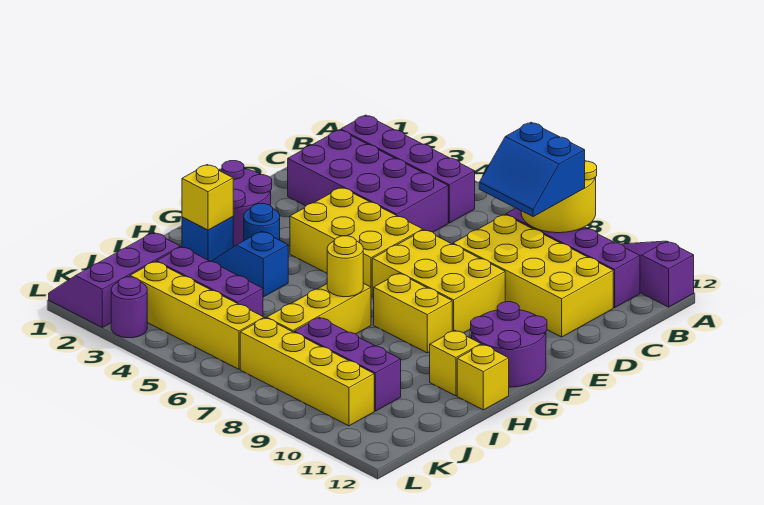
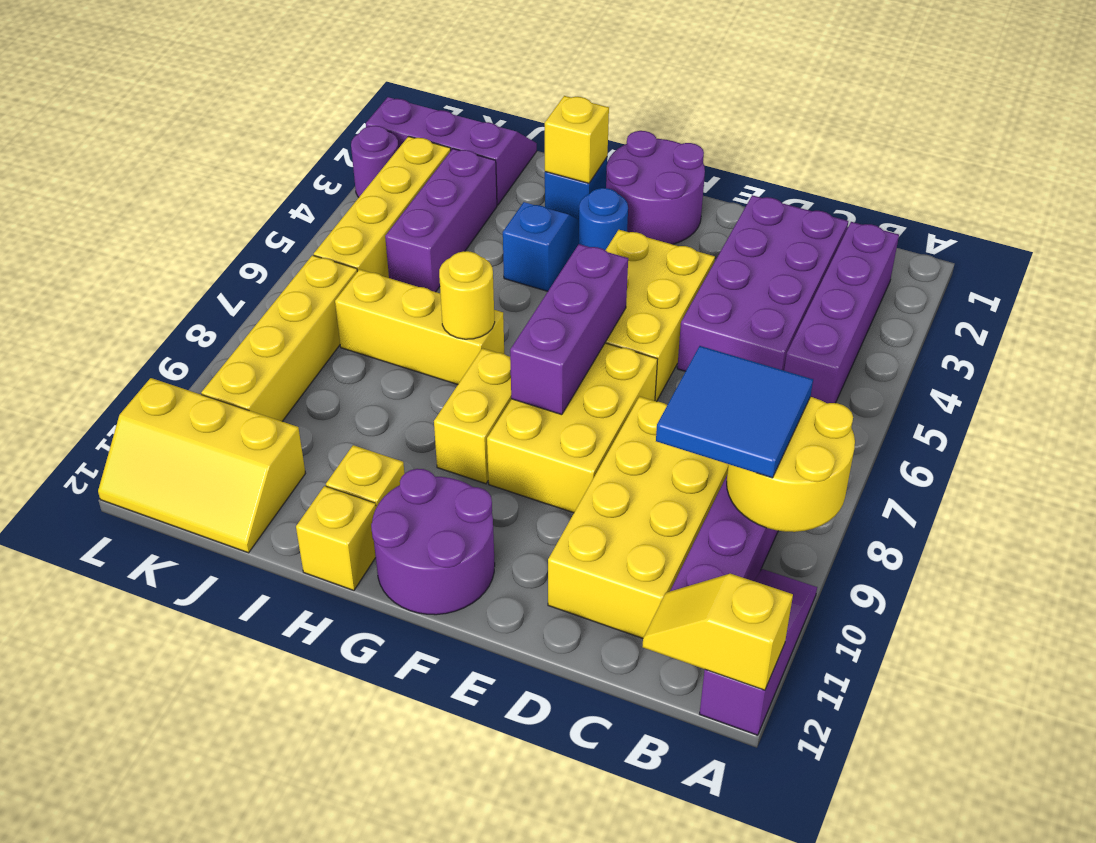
none -> yellow slope A12:B12 level 2 top A
blue slope B8:C9 level 3 top B -> blue tile B8:C9 level 3
purple brick J8:J10 level 1 -> purple brick F6:F8 level 2
none -> yellow slope J11:L12 level 1 top 11

